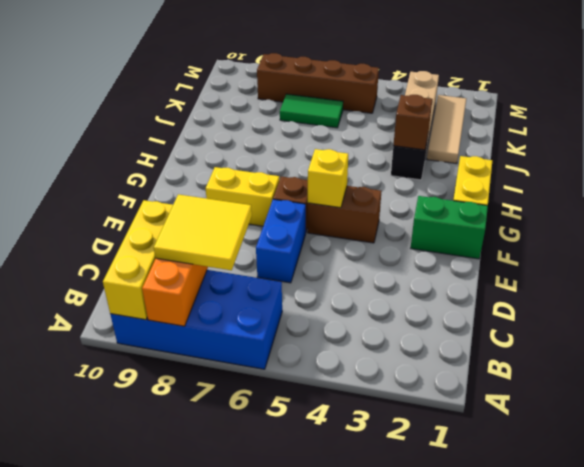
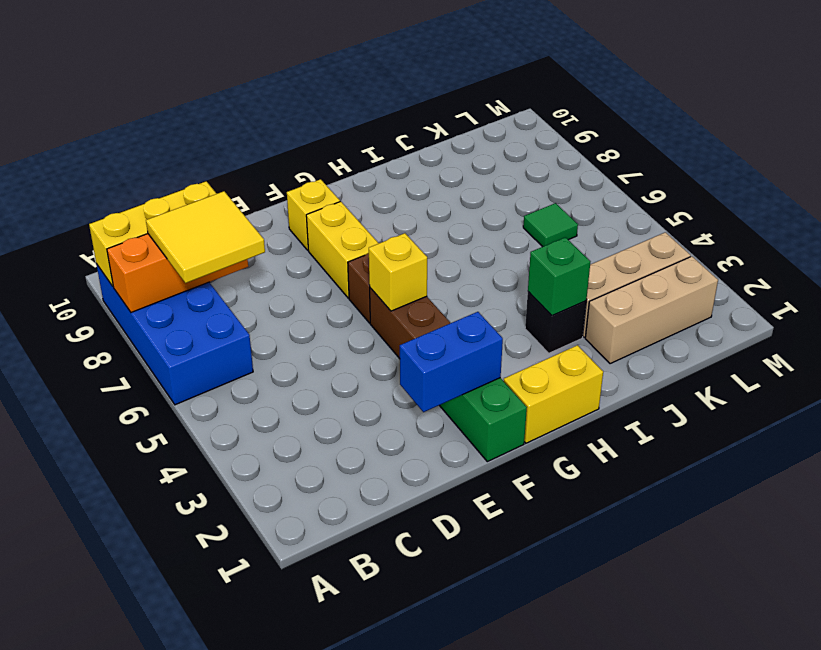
blue brick D6:E6 level 1 -> blue brick E2:F2 level 2
none -> yellow brick F9 level 1
brown brick I3 level 2 -> green brick I3 level 2
tan tile J2:L2 level 1 -> tan brick J2:L2 level 1
green tile K6:K7 level 1 -> green tile K6 level 1
brown brick L5:L8 level 1 -> none

